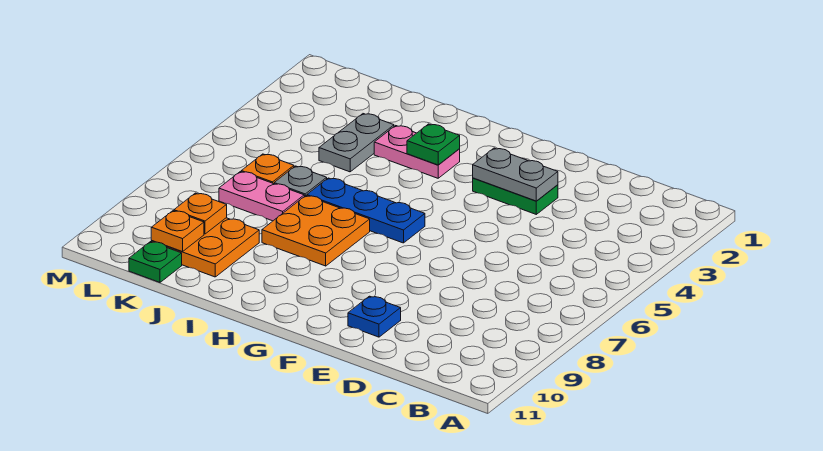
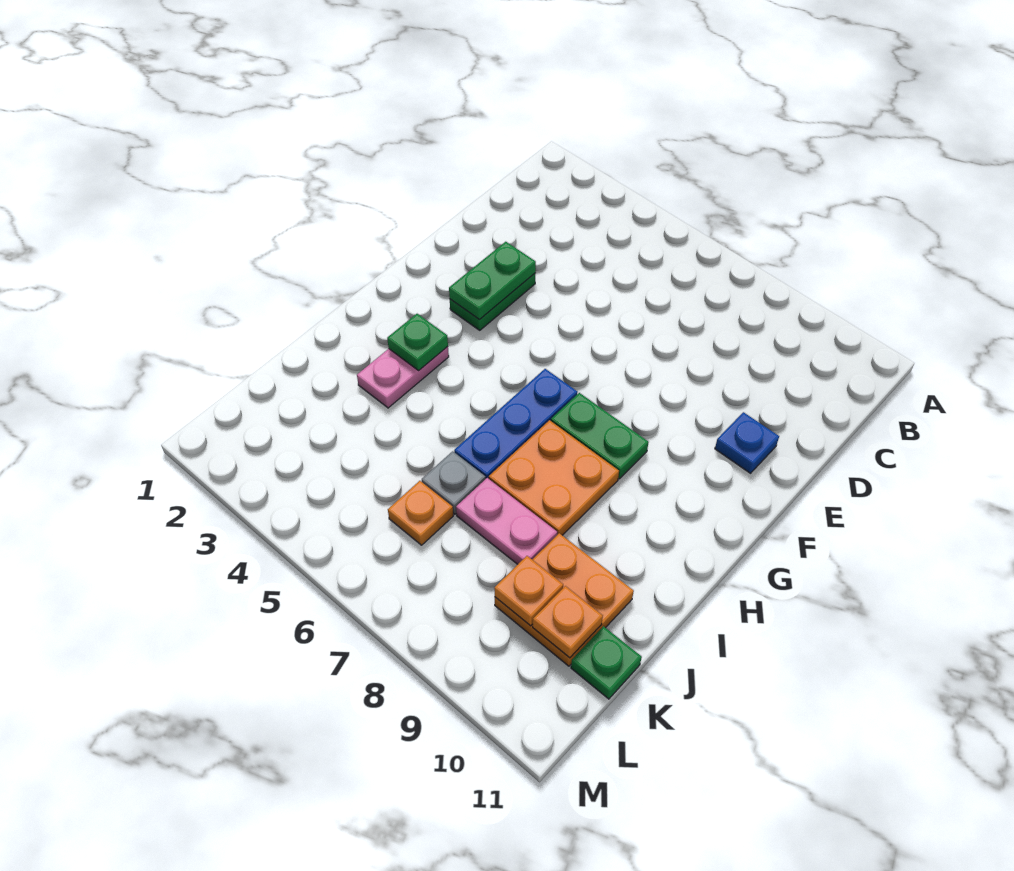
grey plate E3:F3 level 2 -> green plate E3:F3 level 2
none -> green plate G7:G8 level 1
grey plate J3:J4 level 1 -> none
pink plate J7:K7 level 1 -> pink plate J7:J8 level 1

